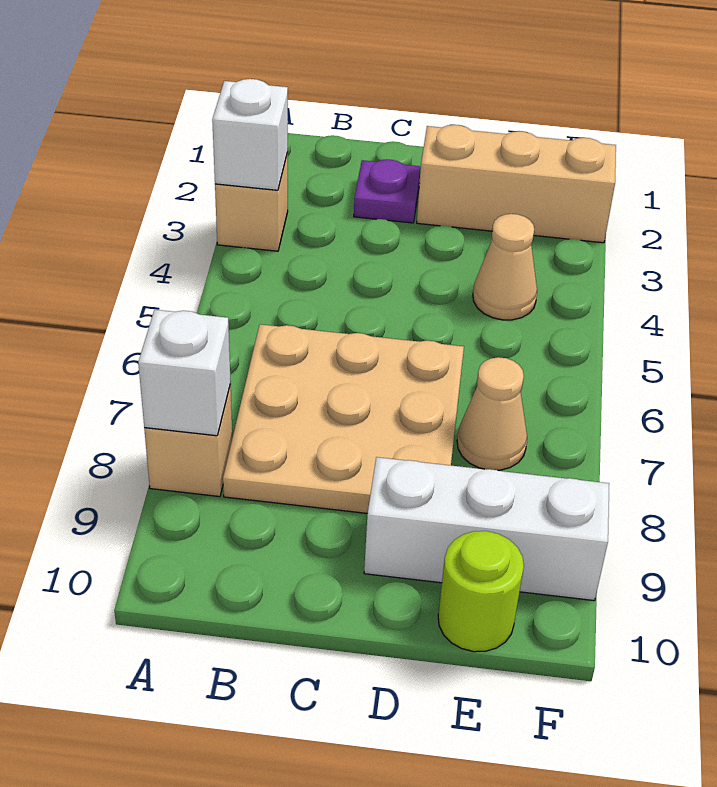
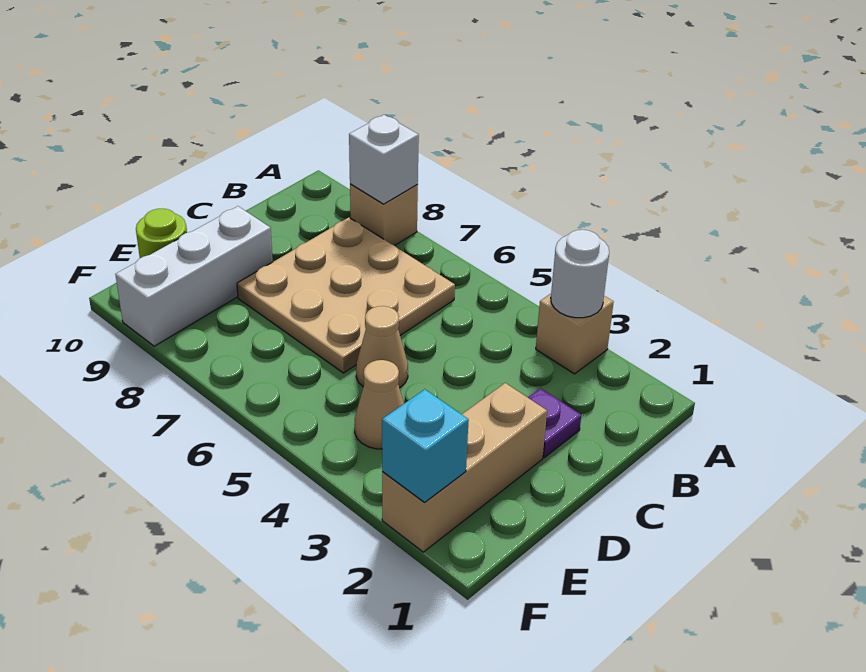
white brick A3 level 2 -> white round brick A3 level 2
tan cone E7 level 1 -> tan cone D5 level 1
none -> cyan brick F2 level 2

